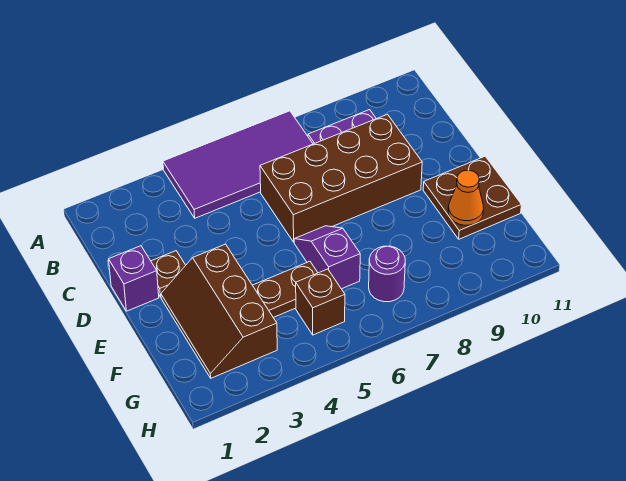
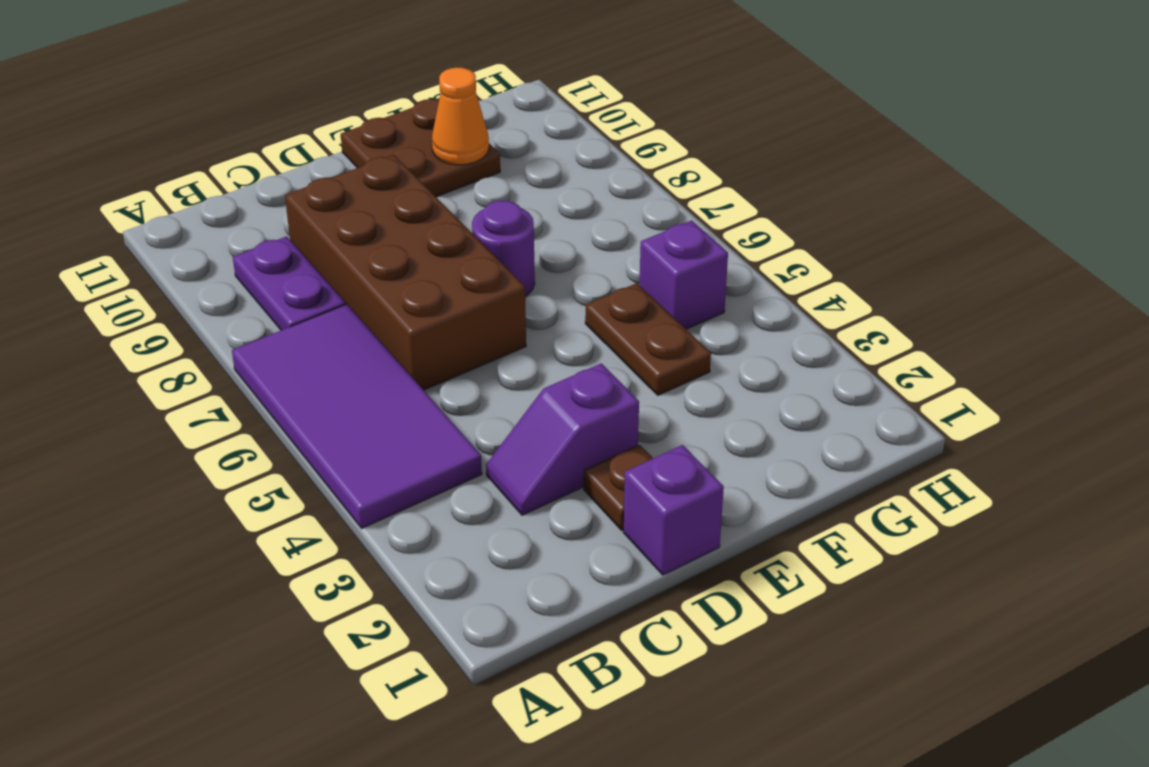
brown slope E2:G3 level 1 top 3 -> none
purple slope E6:F6 level 1 top F -> purple slope C3:D3 level 1 top D
brown brick G5 level 1 -> purple brick G5 level 1
purple round brick G7 level 1 -> purple round brick E7 level 1

